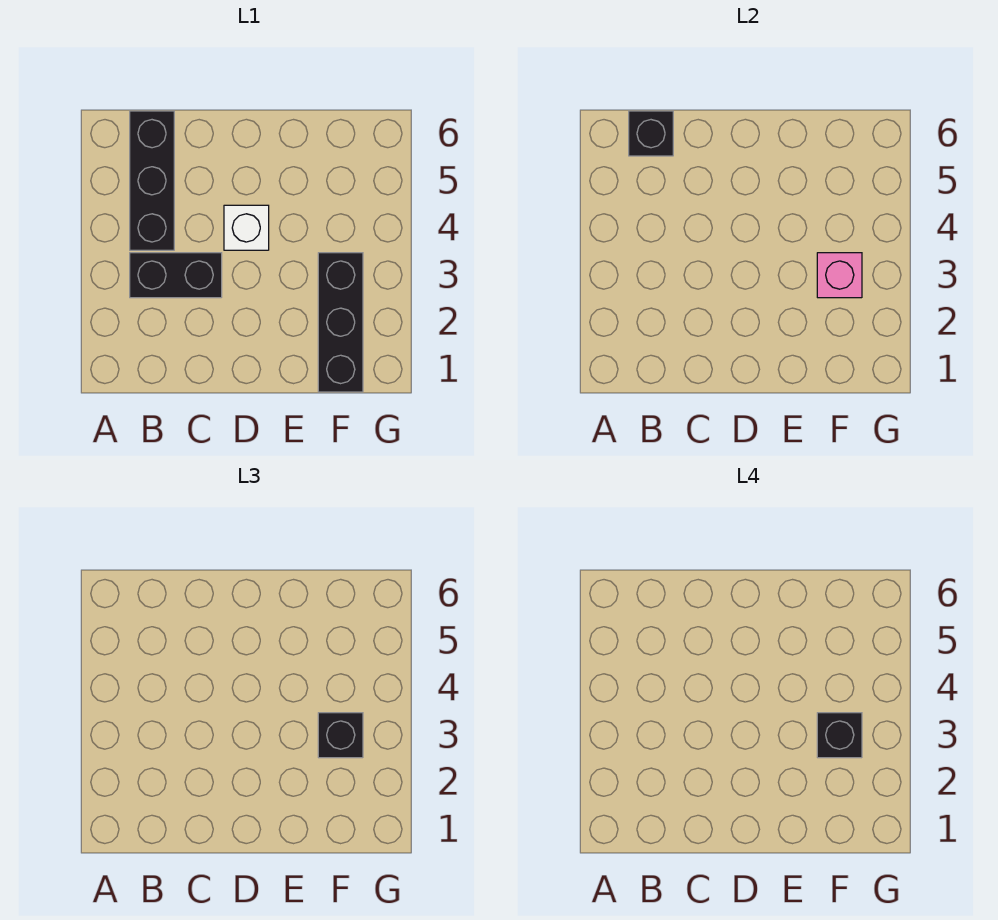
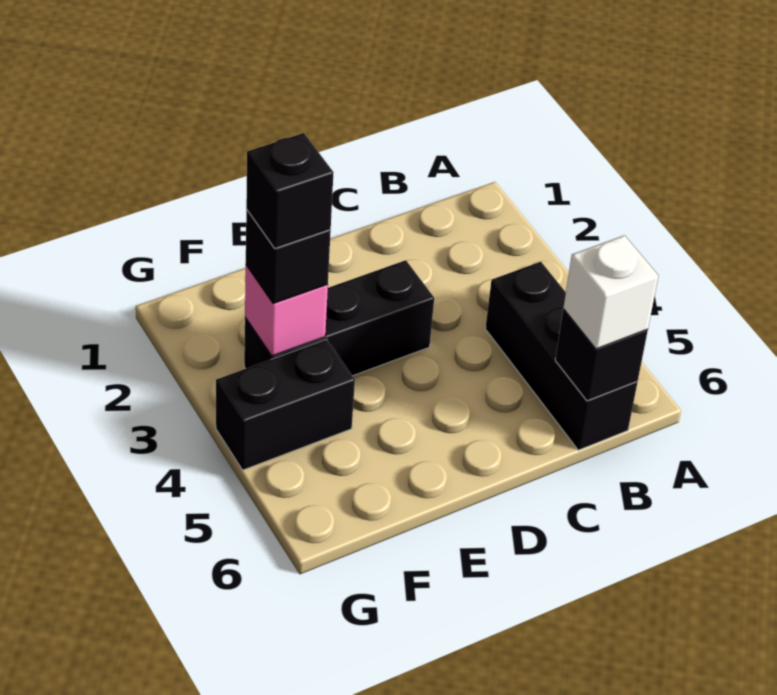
black brick B3:C3 level 1 -> black brick F4:G4 level 1
white brick D4 level 1 -> white brick B6 level 3
black brick F1:F3 level 1 -> black brick D3:F3 level 1

